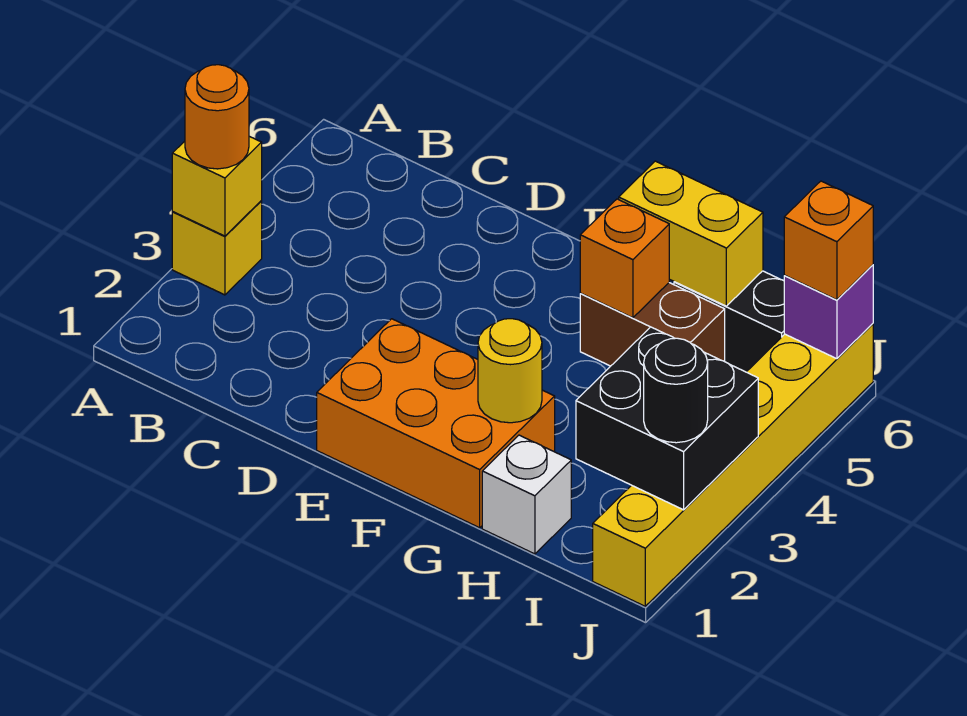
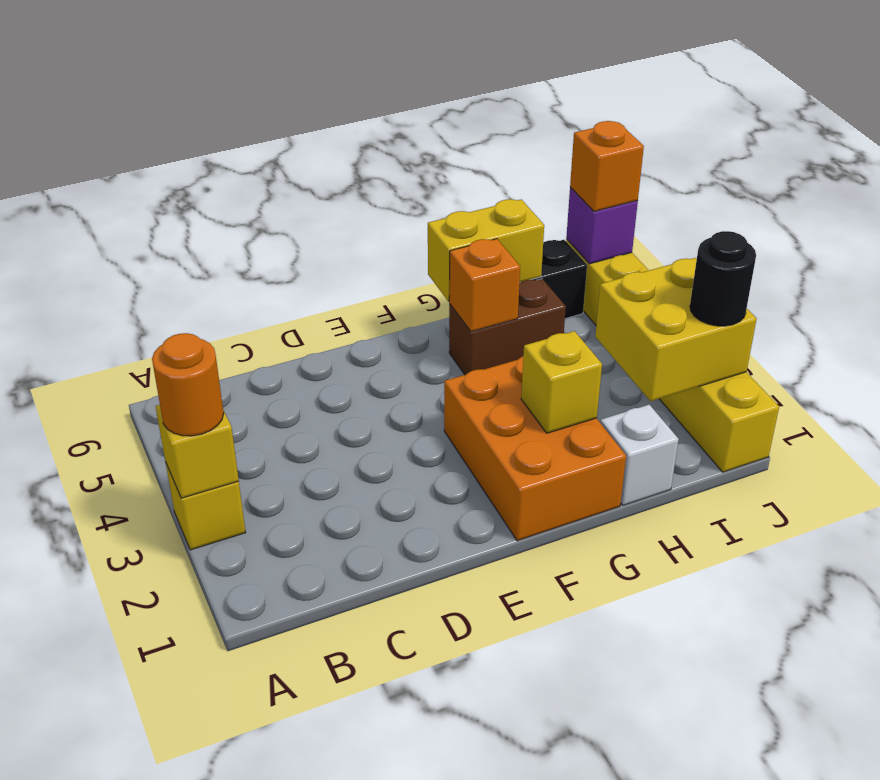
orange brick E1:G2 level 1 -> orange brick F1:G3 level 1
yellow round brick G2 level 2 -> yellow brick G2 level 2
black brick I2:J3 level 2 -> yellow brick I2:J3 level 2

